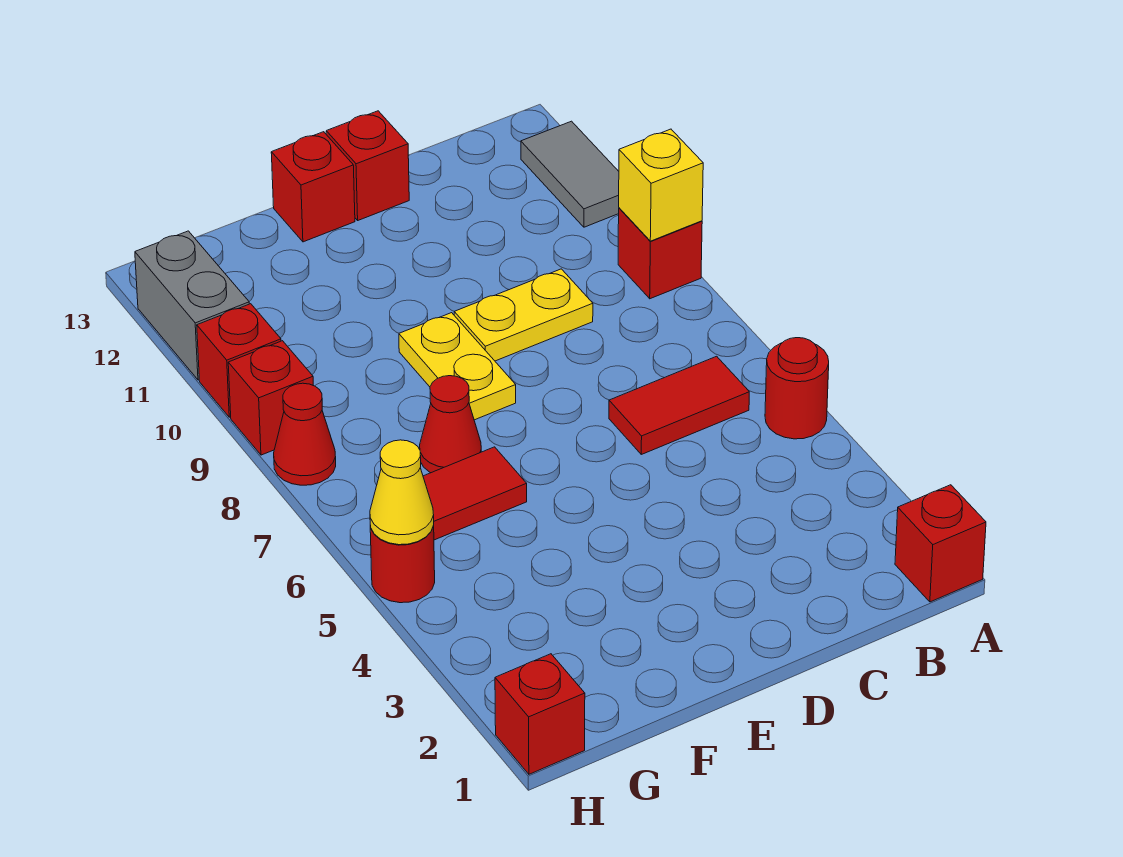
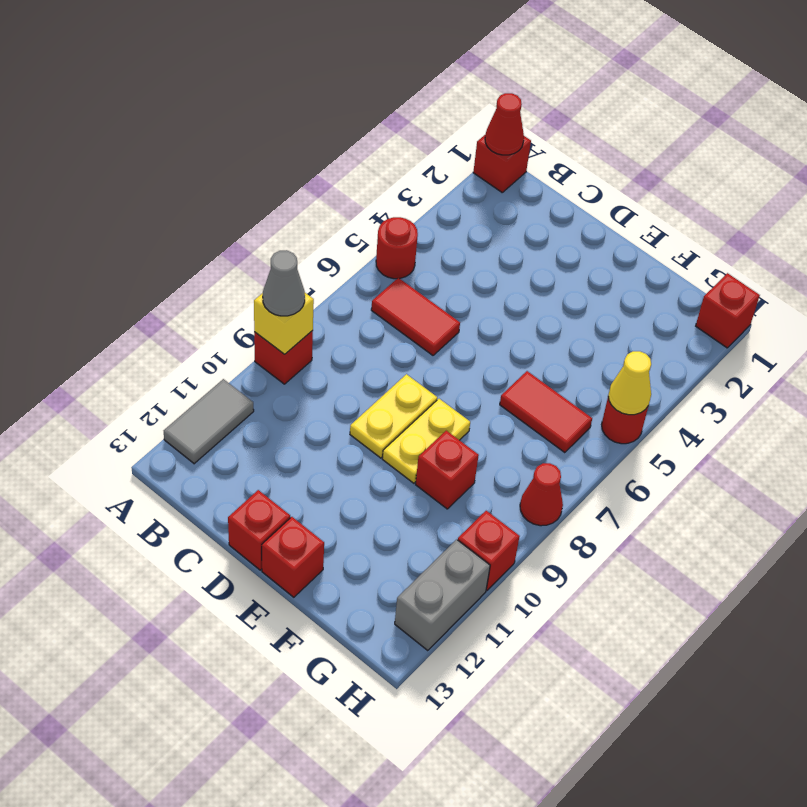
none -> grey cone A9 level 3
yellow plate C9:D9 level 1 -> yellow plate D8:D9 level 1
red cone F7 level 1 -> red cone A1 level 2
red brick H9 level 1 -> red brick F9 level 1

